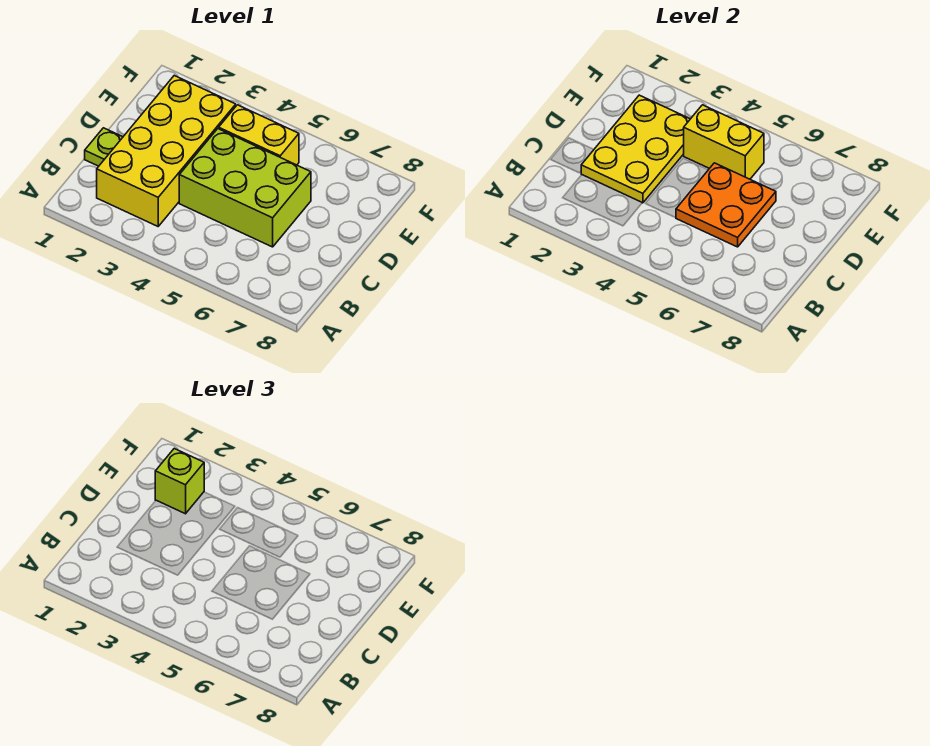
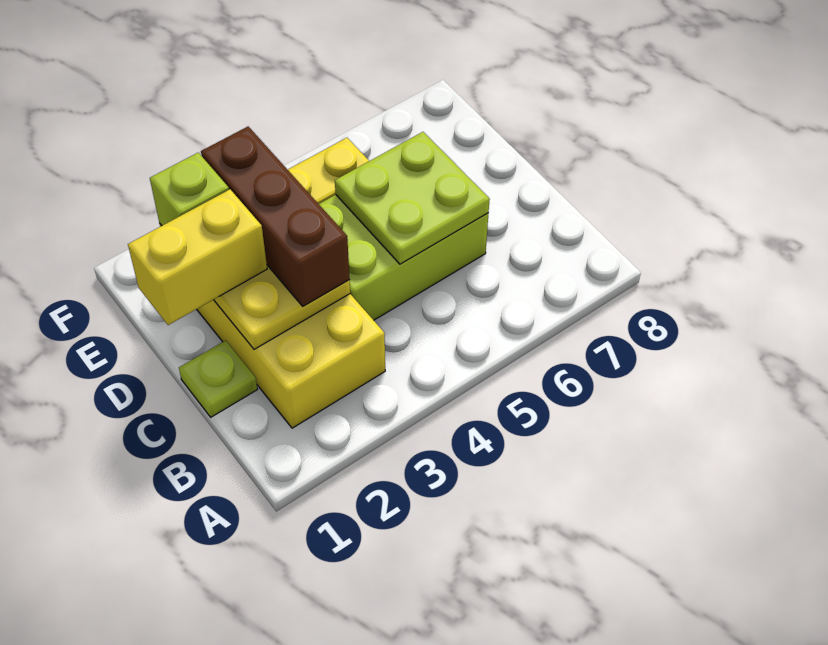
none -> brown brick C3:E3 level 3
orange plate C5:D6 level 2 -> lime plate C5:D6 level 2
yellow brick E4:E5 level 2 -> yellow brick D1:D2 level 3

